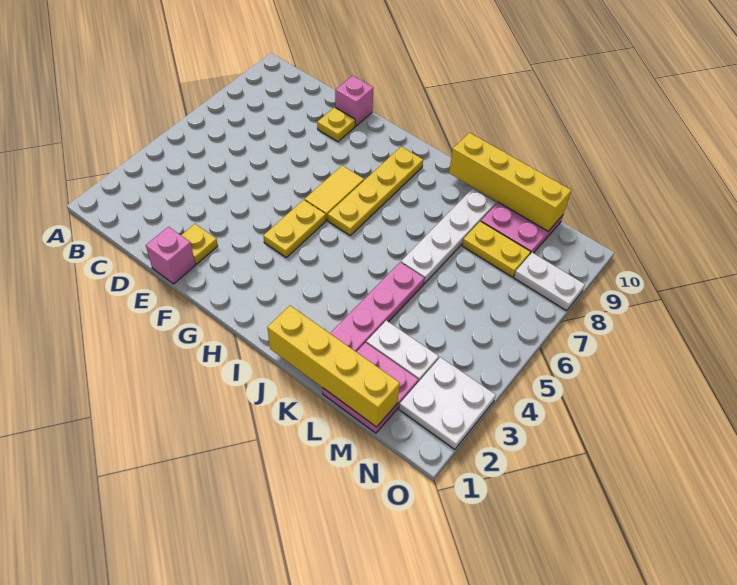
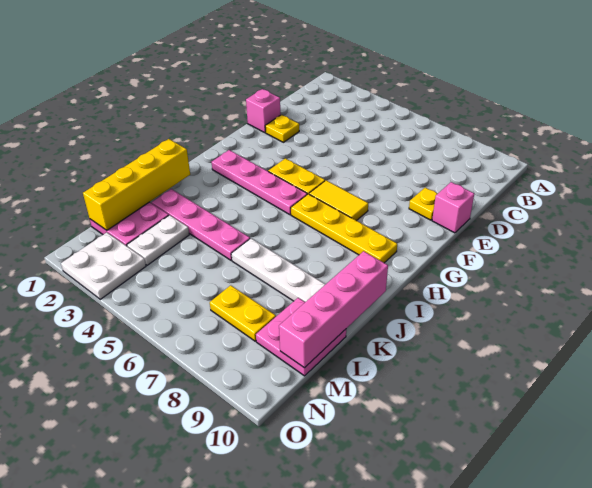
none -> pink plate H2:H5 level 1
yellow brick J10:M10 level 2 -> pink brick J10:M10 level 2
yellow plate L8:M8 level 1 -> yellow plate M7:M8 level 1
white plate N8:O8 level 1 -> none

